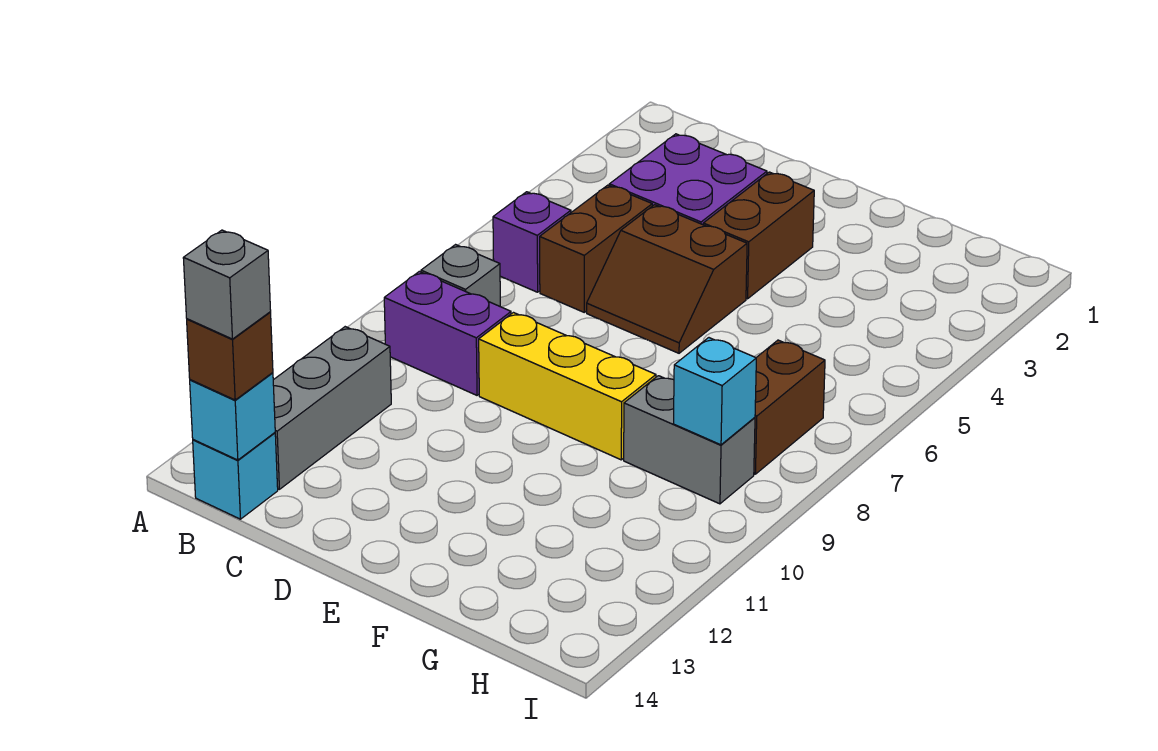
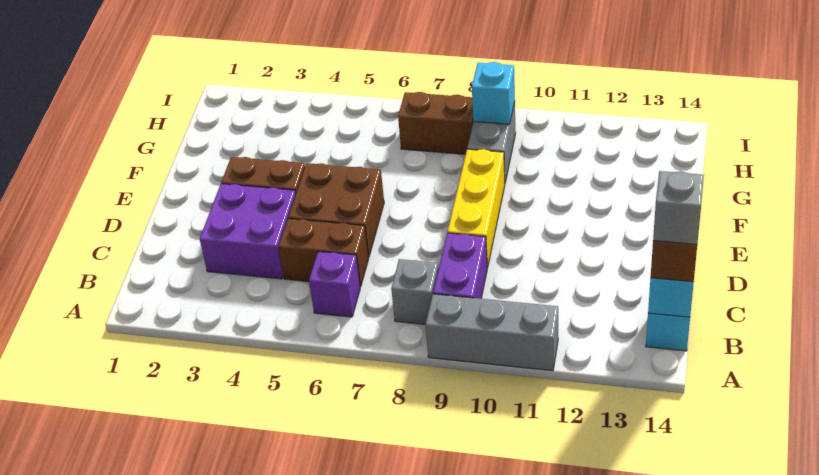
grey brick B11:B13 level 1 -> grey brick A9:A11 level 1
brown slope D5:E6 level 1 top 5 -> brown brick D5:E6 level 1

